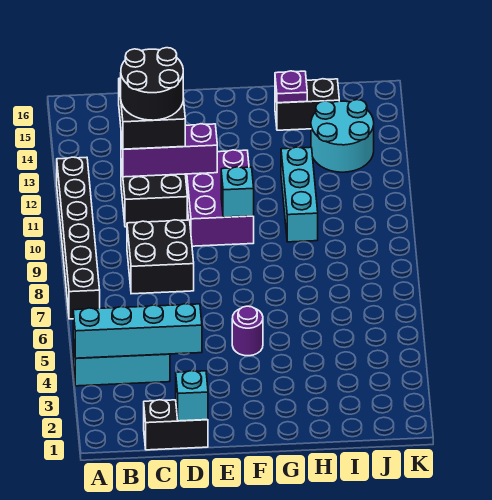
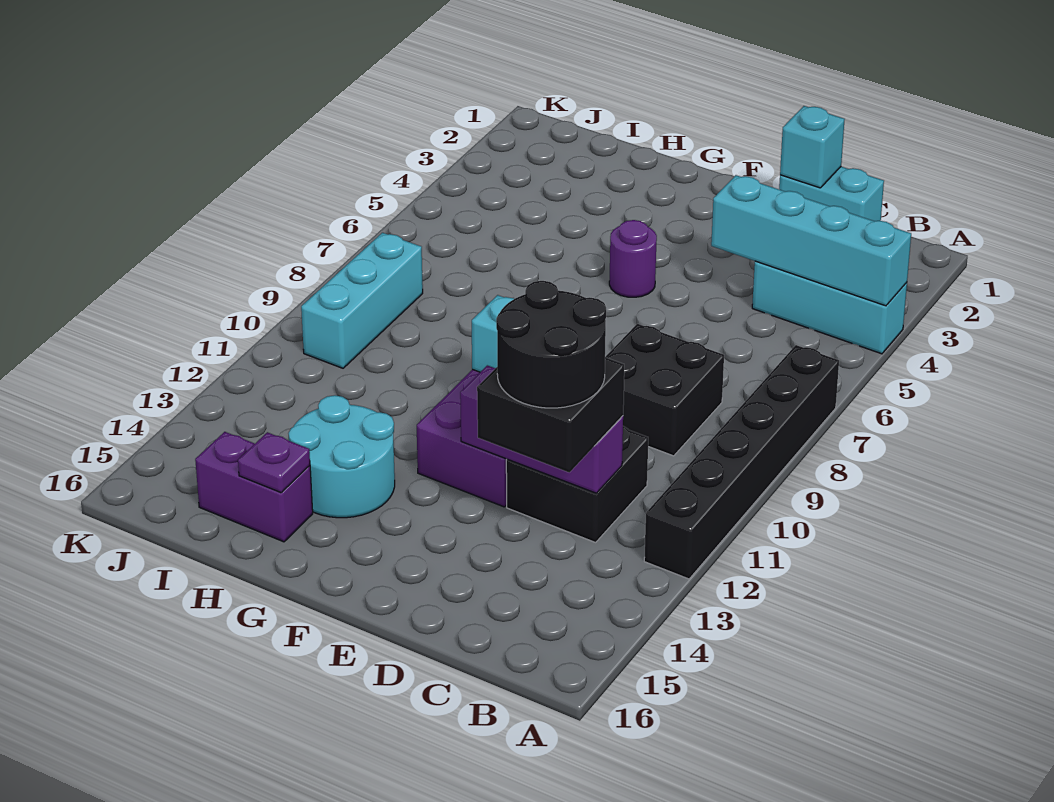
black brick C1:D1 level 1 -> cyan brick C1:D1 level 1
cyan brick H10:H12 level 1 -> cyan brick J8:J10 level 1
black brick H15:I15 level 1 -> purple brick H15:I15 level 1
cyan round brick I13:J14 level 1 -> cyan round brick G13:H14 level 1

